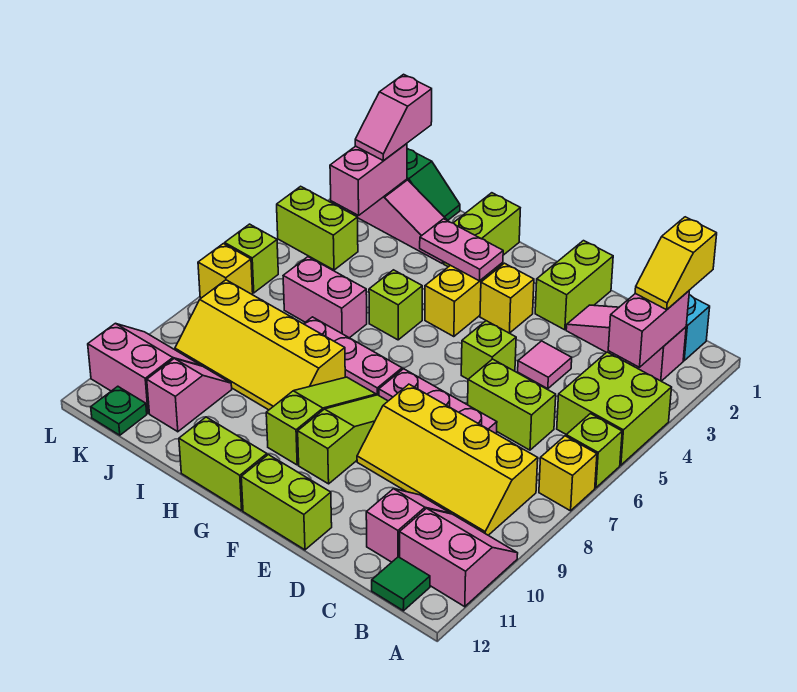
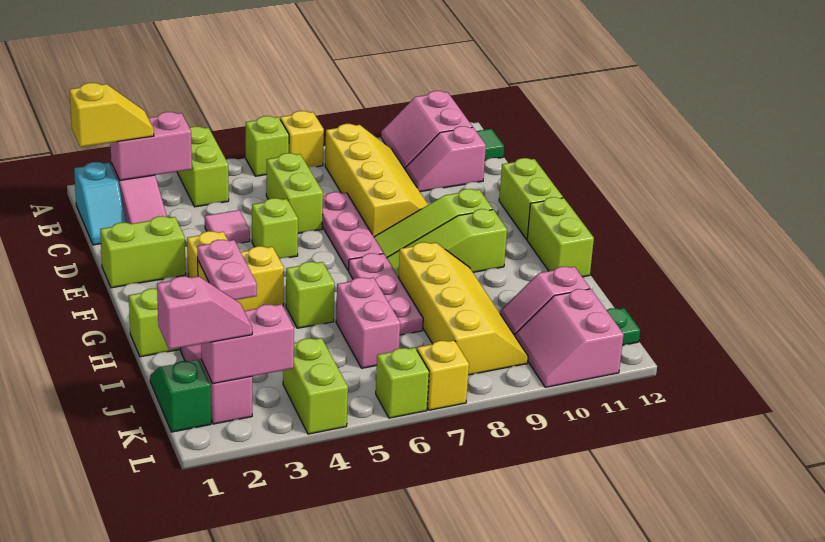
lime brick A4:B5 level 1 -> lime brick A4:B4 level 1

